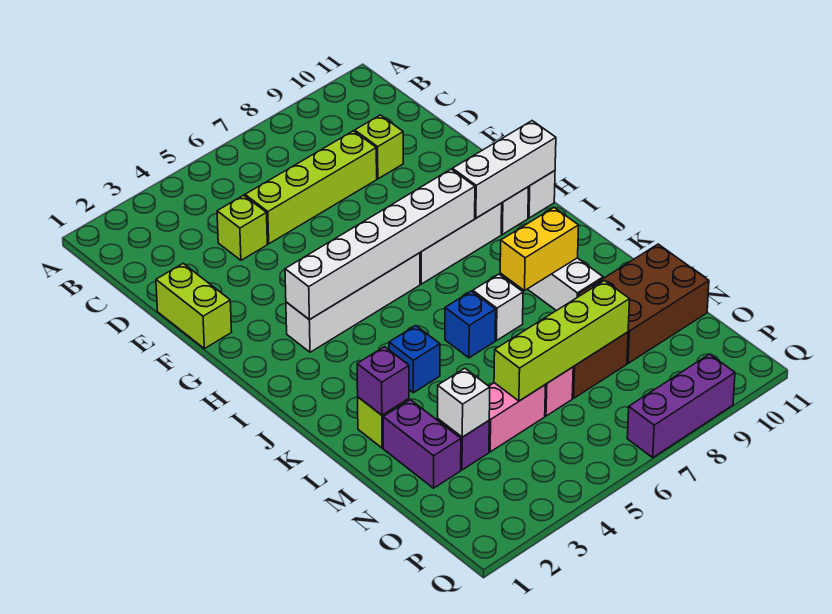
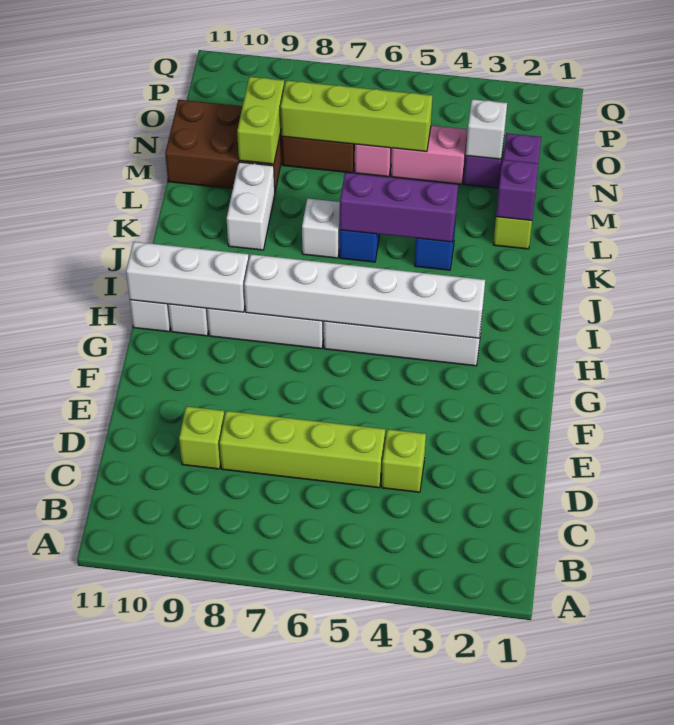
lime brick E1:F1 level 1 -> lime brick M9:N9 level 2
yellow brick K8:K9 level 2 -> none
purple brick Q7:Q9 level 1 -> purple brick K4:K6 level 2

